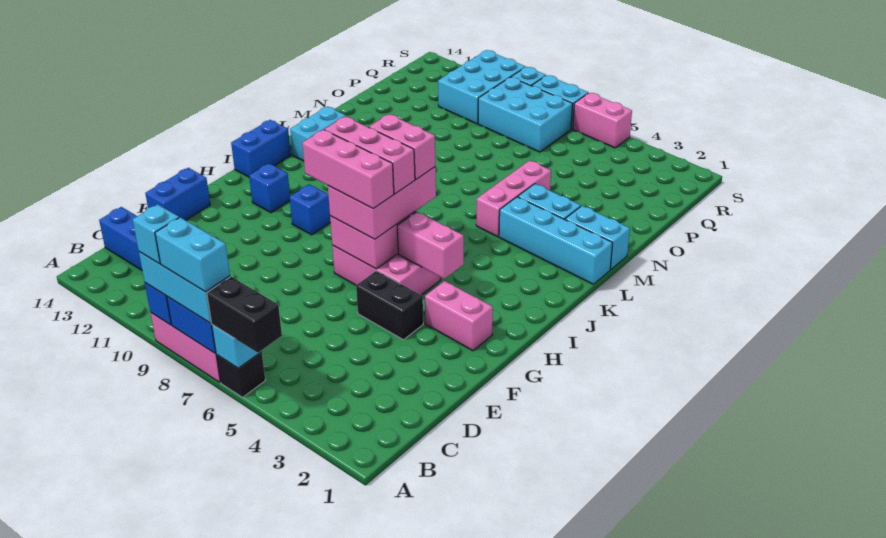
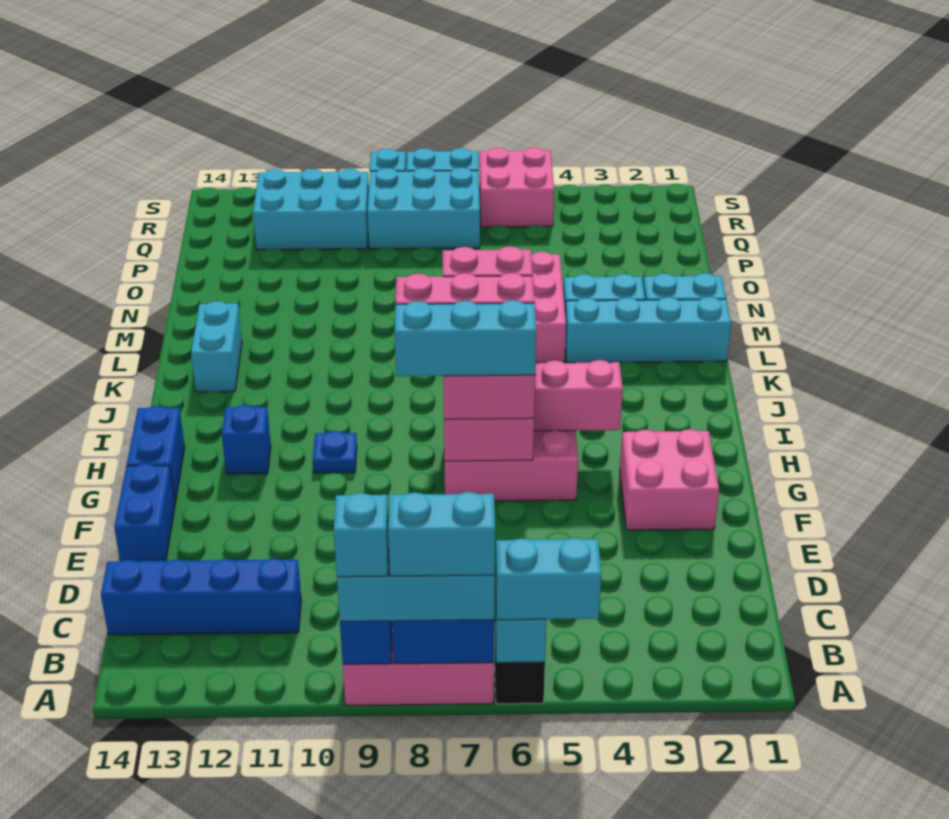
black brick A5:A6 level 3 -> cyan brick A5:A6 level 3
black brick F4:F5 level 1 -> none
pink brick G2:G3 level 1 -> pink brick F2:G3 level 1
pink brick G6:G8 level 4 -> cyan brick G6:G8 level 4
blue brick H10 level 1 -> blue plate H10 level 1
blue brick I14:J14 level 1 -> blue brick G14:H14 level 1
cyan brick Q10:S11 level 1 -> cyan brick Q10:R12 level 1
pink brick S5:S6 level 1 -> pink brick R5:S6 level 1

